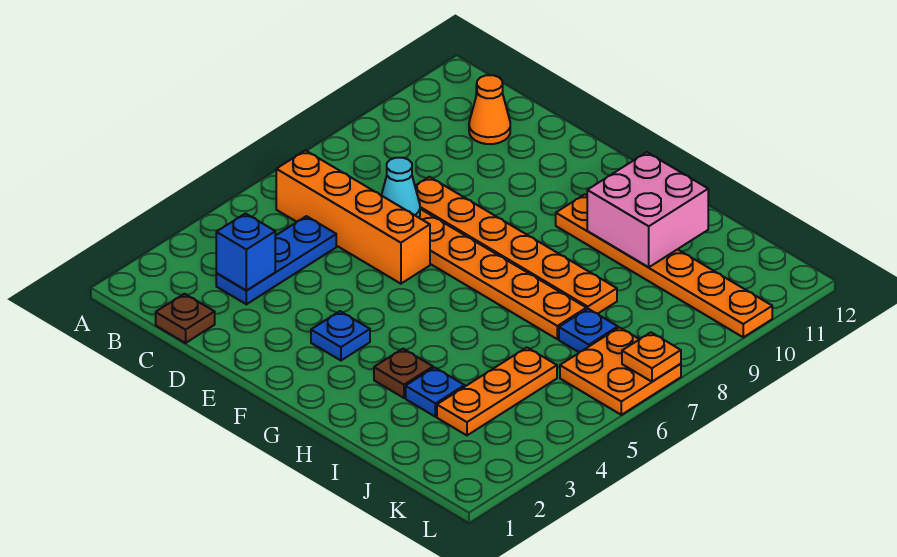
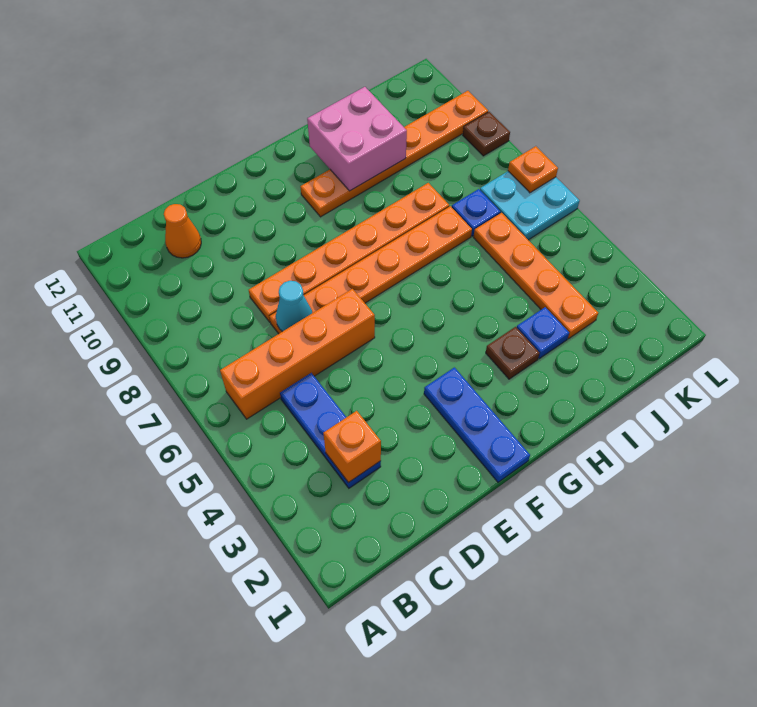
brown plate C1 level 1 -> brown plate L9 level 1
blue brick C3 level 2 -> orange brick C3 level 2
blue plate F3 level 1 -> blue plate F1:F3 level 1
orange plate J3:J5 level 1 -> orange plate J3:J6 level 1
orange plate K6:L7 level 1 -> cyan plate K6:L7 level 1

